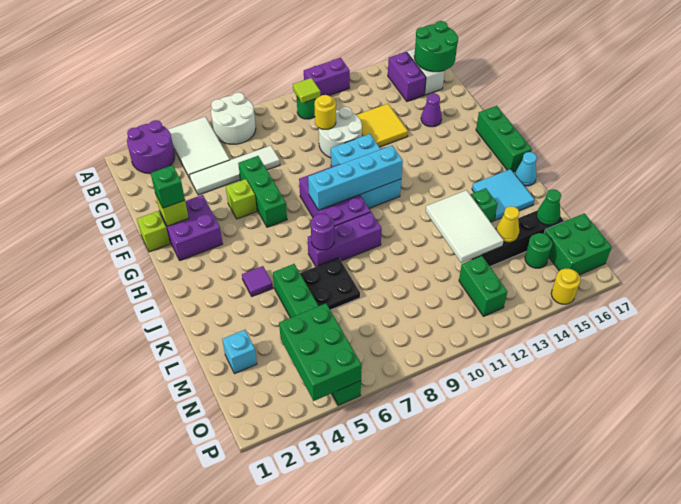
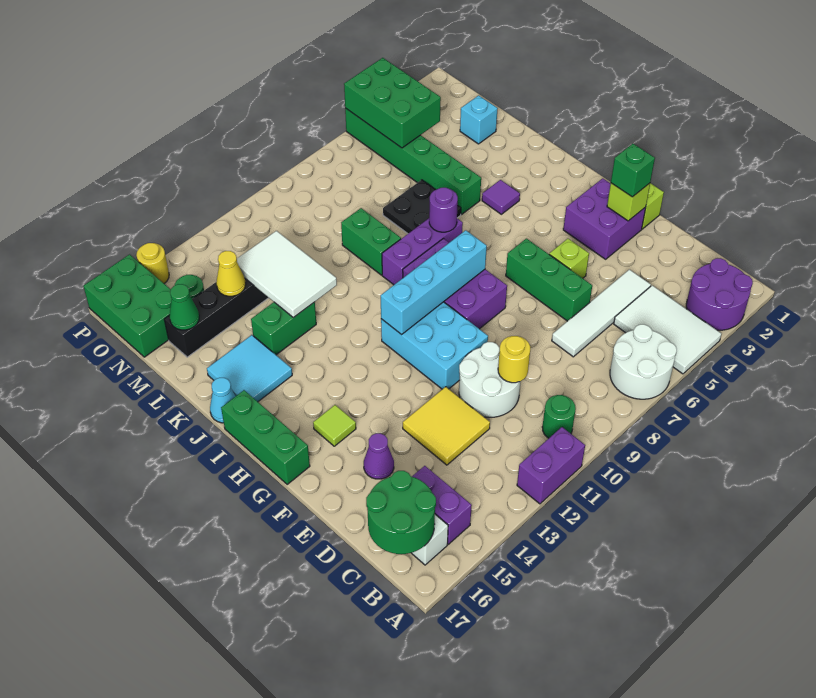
lime tile B10 level 2 -> lime tile G15 level 1
green brick N12:O12 level 1 -> green brick K9:L9 level 1
green brick N16:O17 level 1 -> green brick N16:P17 level 1

